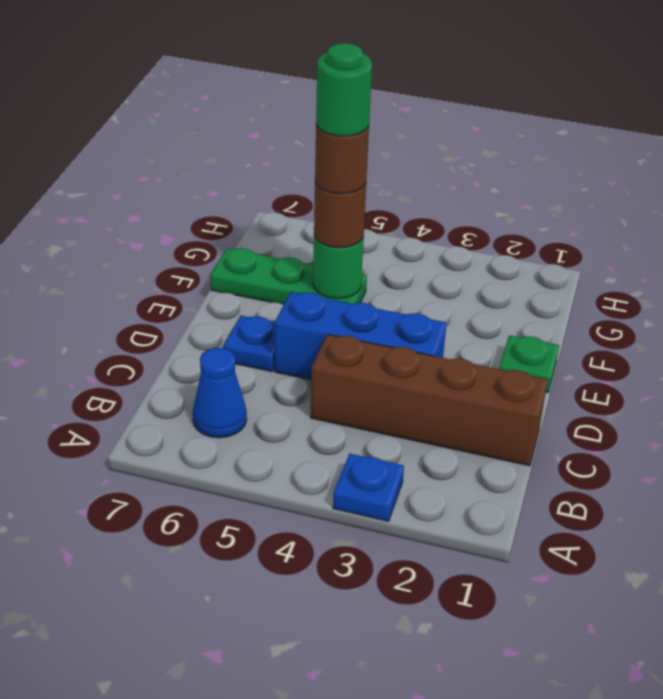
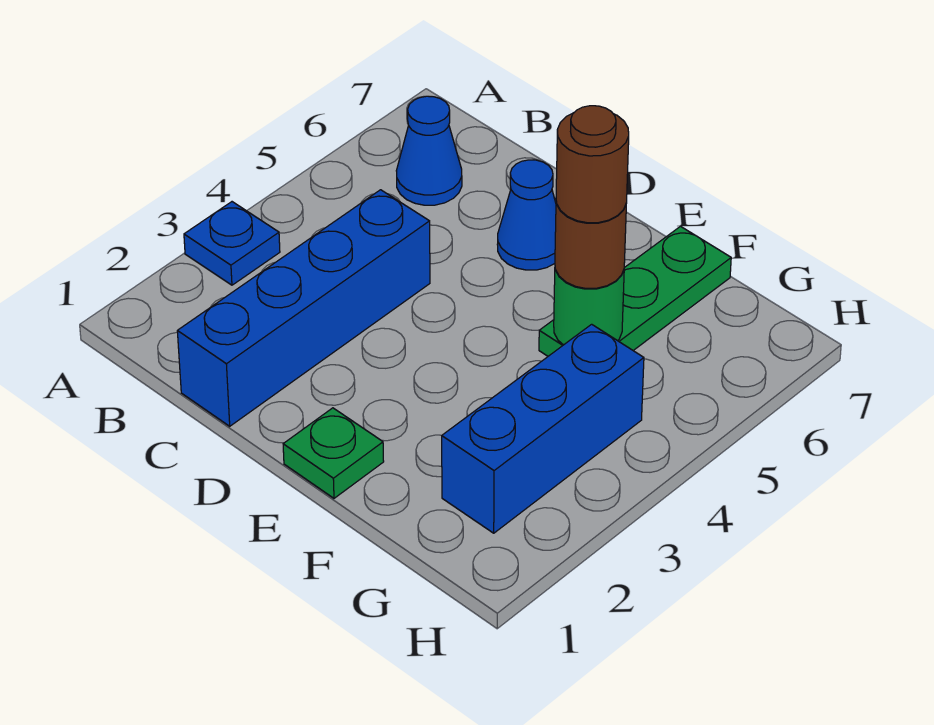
brown brick C1:C4 level 1 -> blue brick C1:C4 level 1
blue brick D3:D5 level 1 -> blue brick G2:G4 level 1
blue plate D6 level 1 -> blue cone D6 level 1
green round brick F5 level 5 -> none

